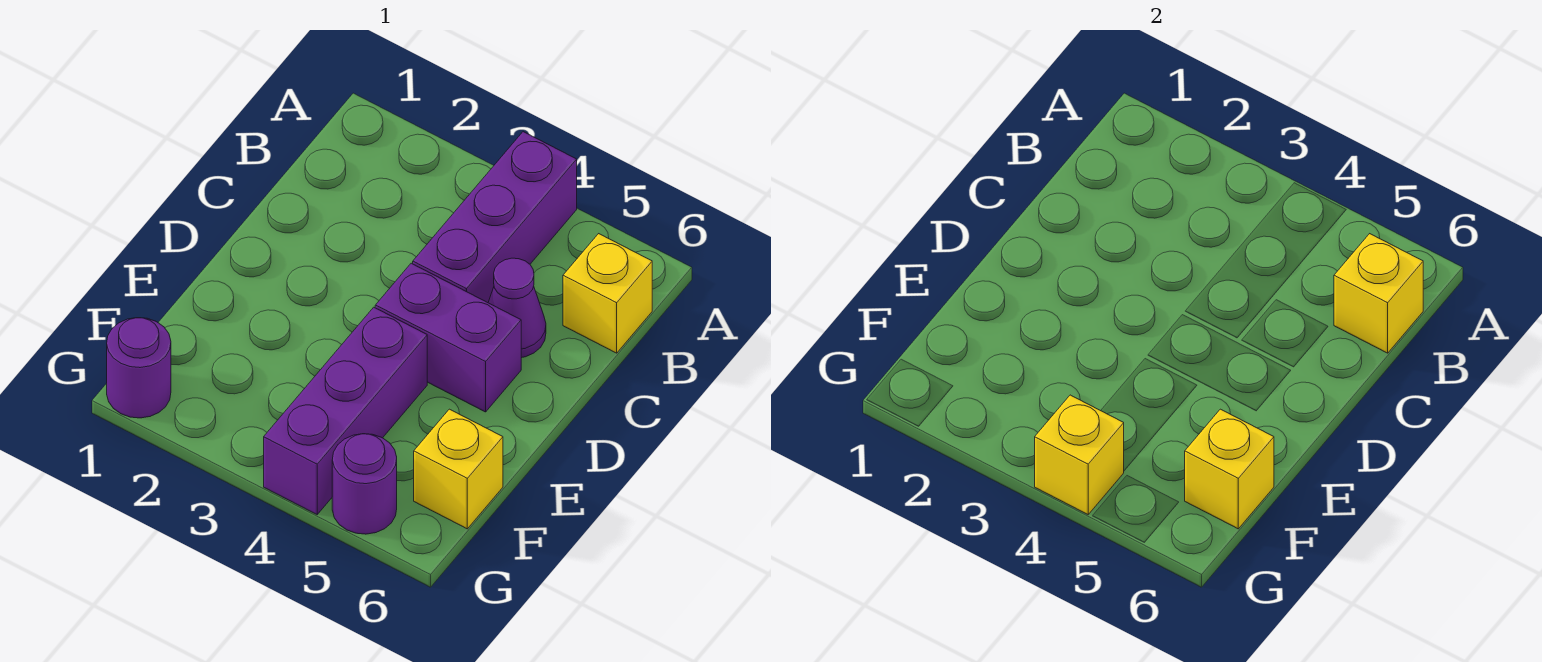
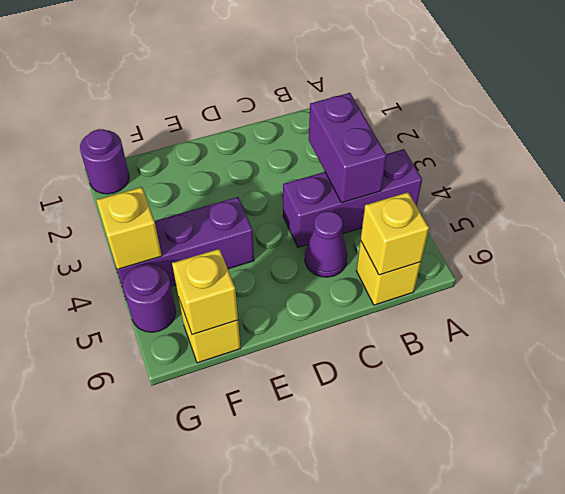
purple brick D4:D5 level 1 -> purple brick B3:B4 level 2

